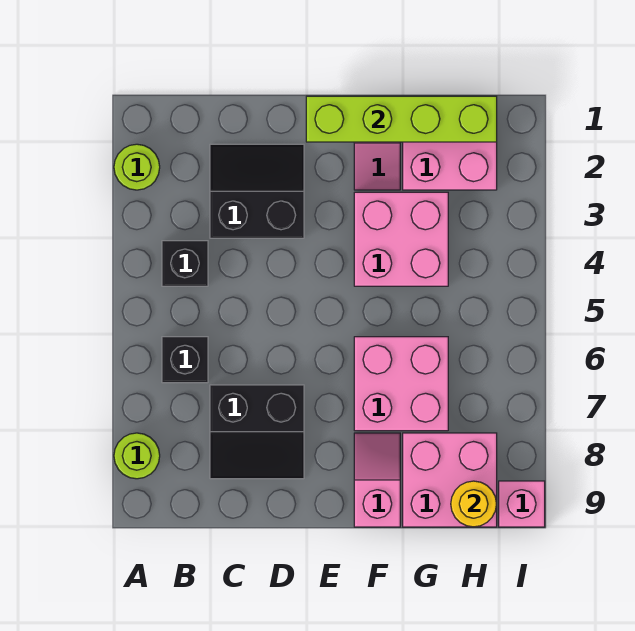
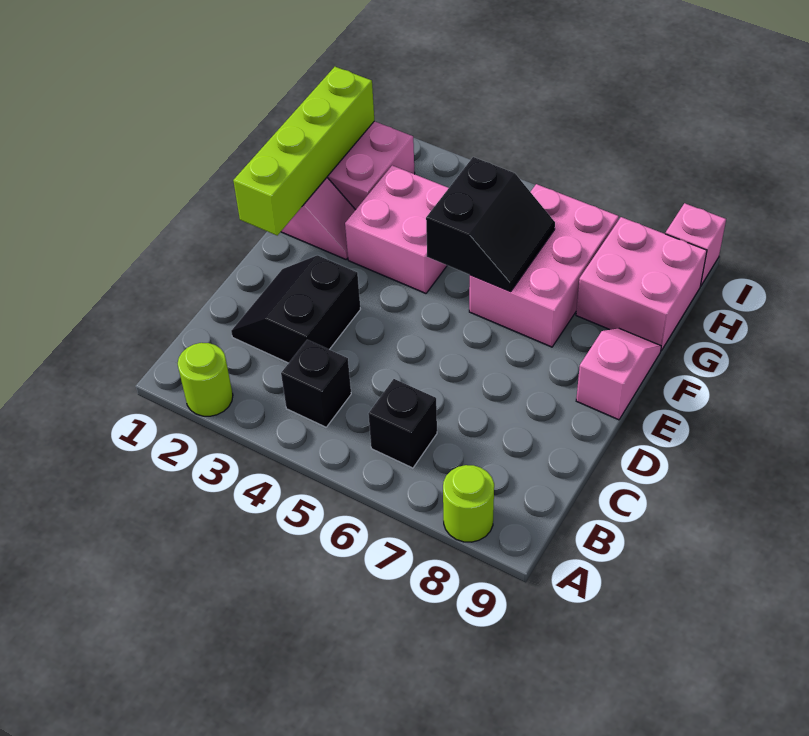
black slope C7:D8 level 1 top 7 -> black slope F5:G6 level 2 top 5
pink brick F6:G7 level 1 -> pink brick F6:H7 level 1
pink slope F8:F9 level 1 top 9 -> pink slope E9:F9 level 1 top E
yellow round brick H9 level 2 -> none

